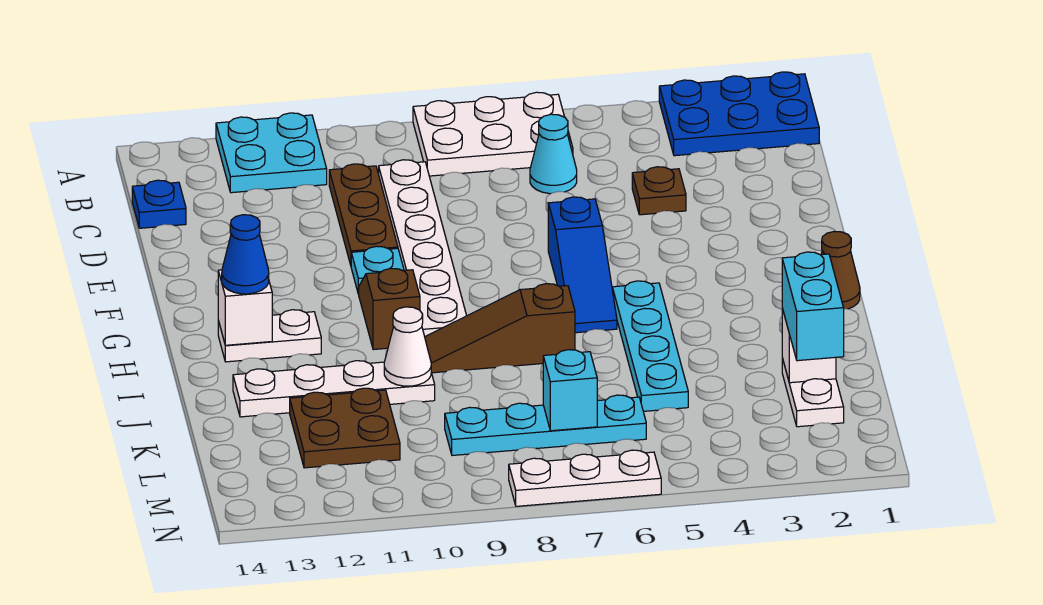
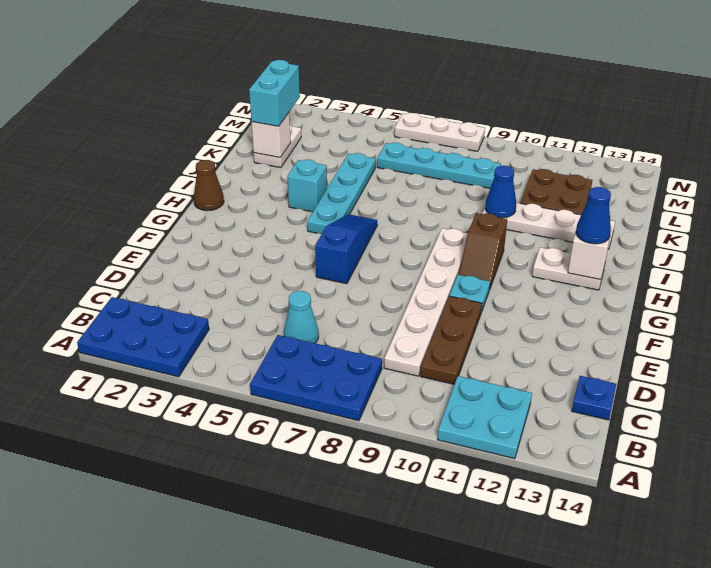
white plate A6:B8 level 1 -> blue plate A6:B8 level 1
brown plate D4 level 1 -> none
brown slope I7:I9 level 1 top 7 -> none
white cone J10 level 2 -> blue cone J10 level 2
cyan brick L7 level 2 -> cyan brick I4 level 1

